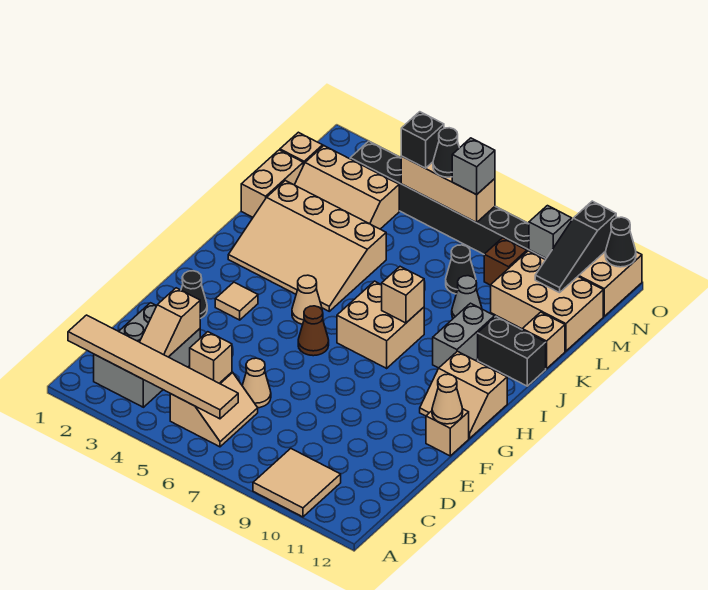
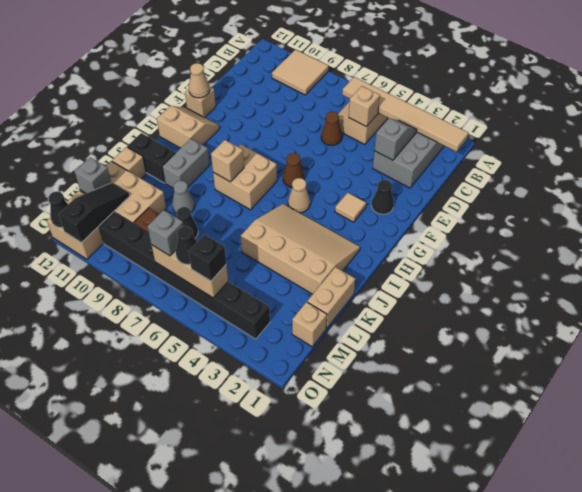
tan slope C3:D3 level 2 top D -> grey slope C3:D3 level 2 top D
tan cone D6 level 1 -> brown cone D6 level 1
tan slope L2:M4 level 1 top M -> none
grey brick N10 level 2 -> grey brick M12 level 2

